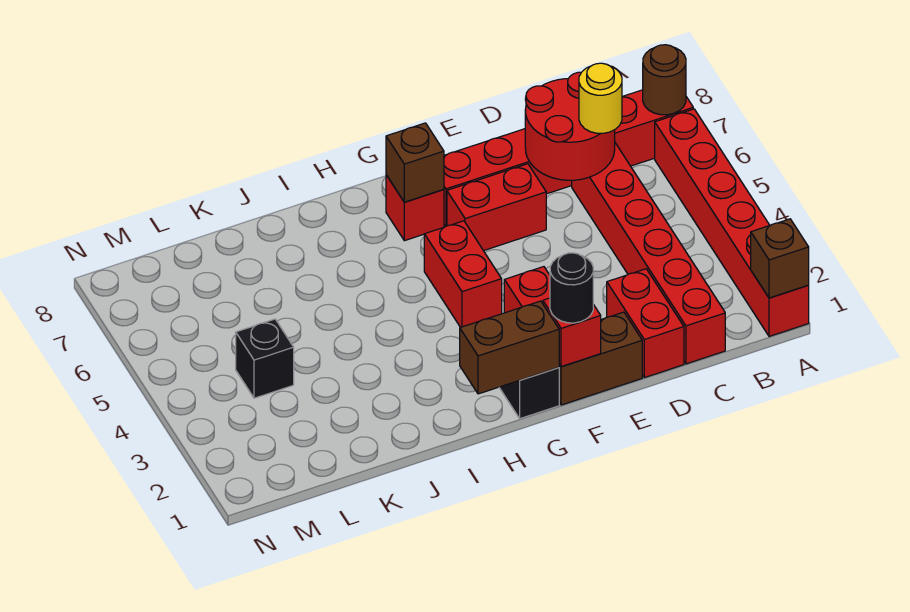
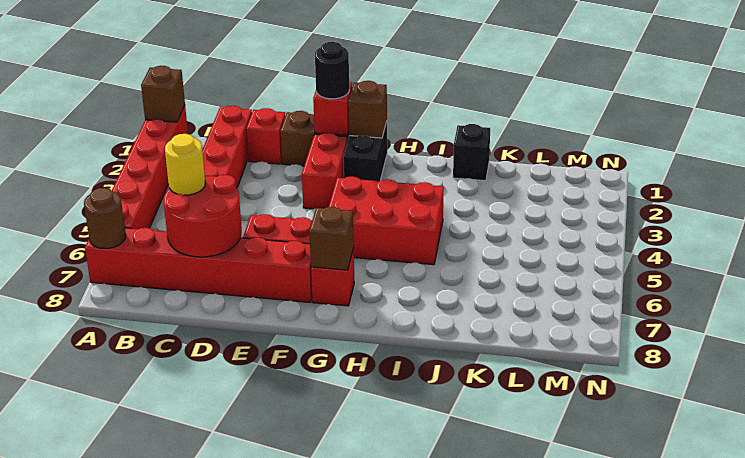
red brick D1:D2 level 1 -> red brick D1 level 1
brown brick G1:H1 level 2 -> brown brick G1 level 2
red brick G4:G5 level 1 -> red brick G4:I5 level 1
black brick L4 level 1 -> black brick J1 level 1

